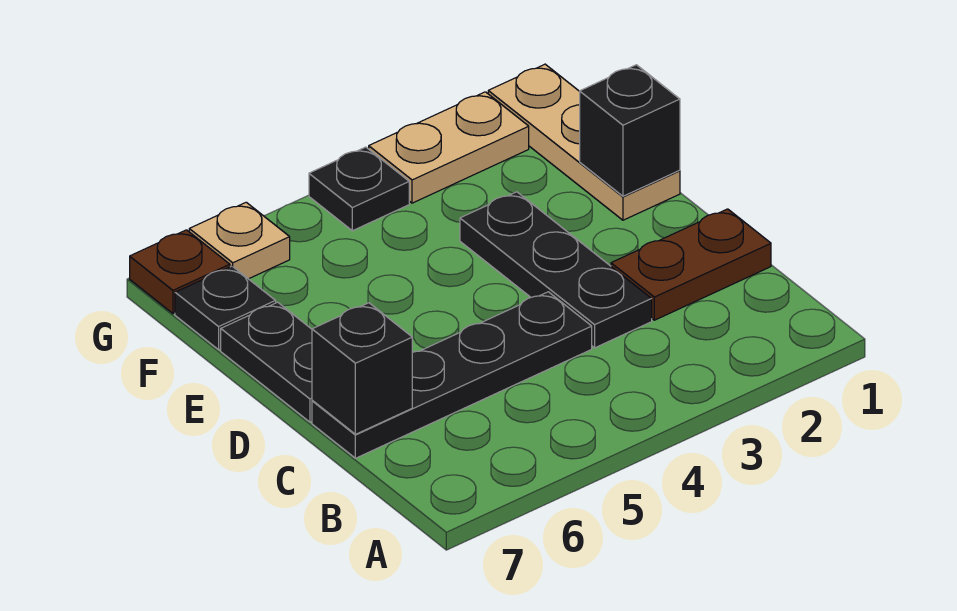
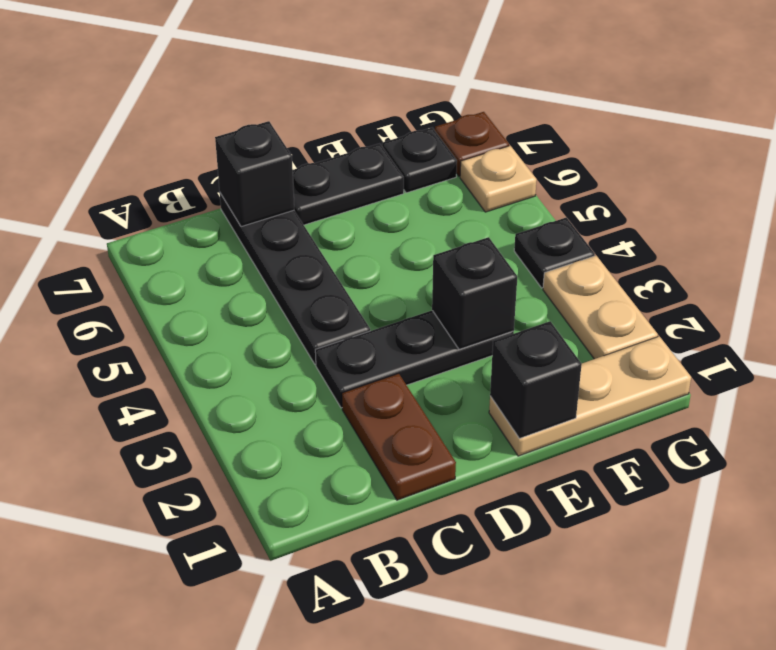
none -> black brick E3 level 2

